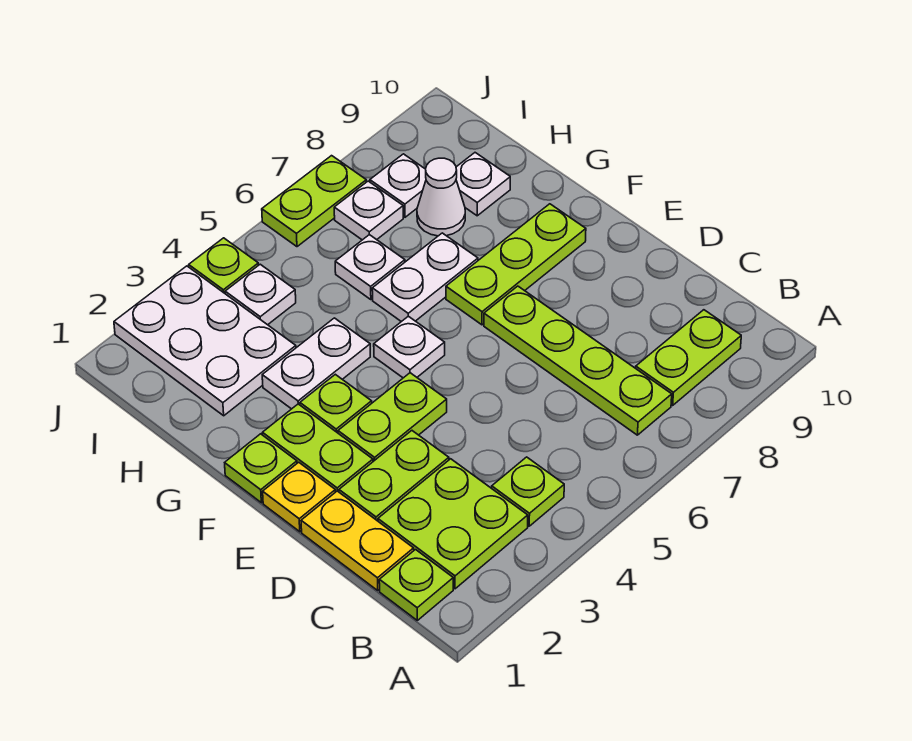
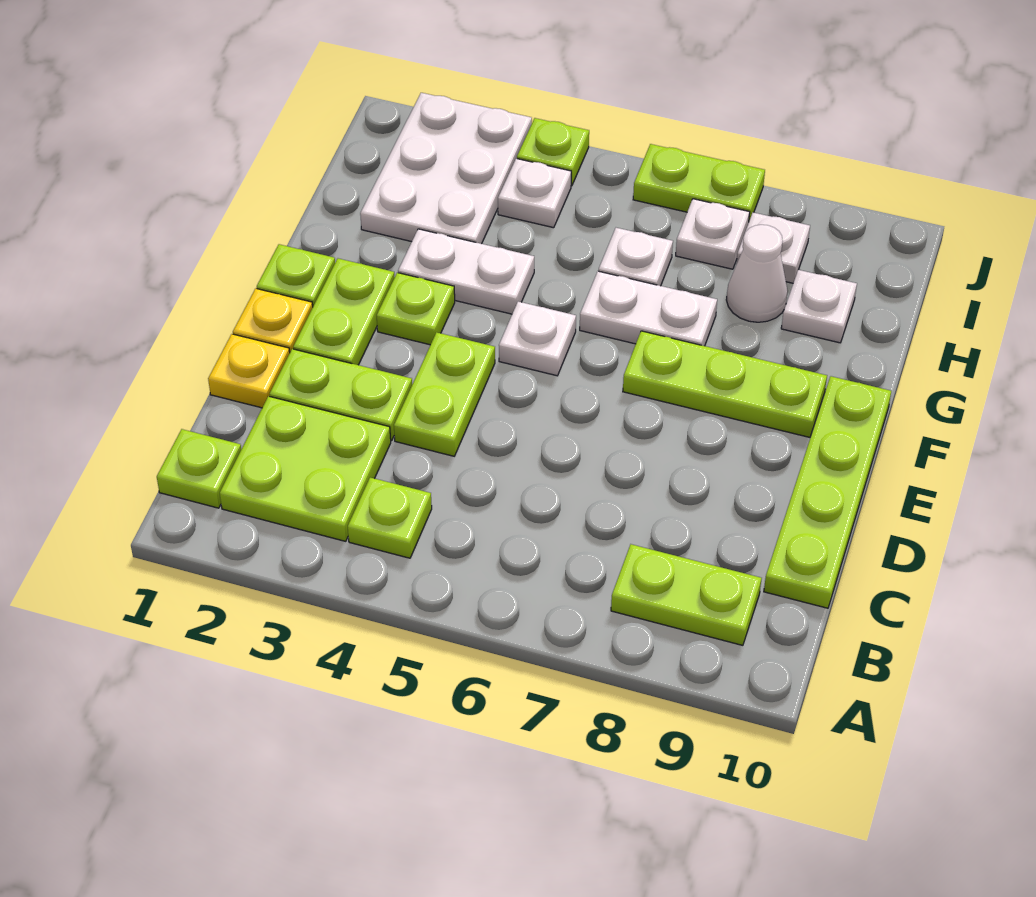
lime plate B7:E7 level 1 -> lime plate C10:F10 level 1
yellow plate C1:D1 level 1 -> yellow plate D1 level 1
lime plate E3:E4 level 1 -> lime plate D4:E4 level 1

